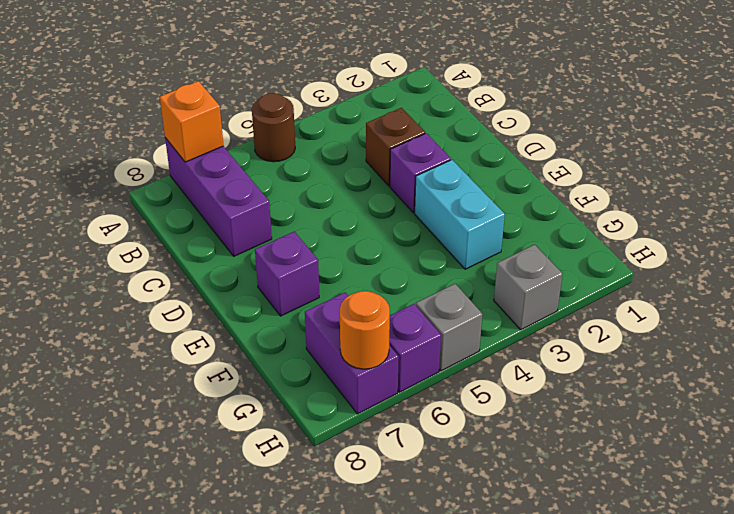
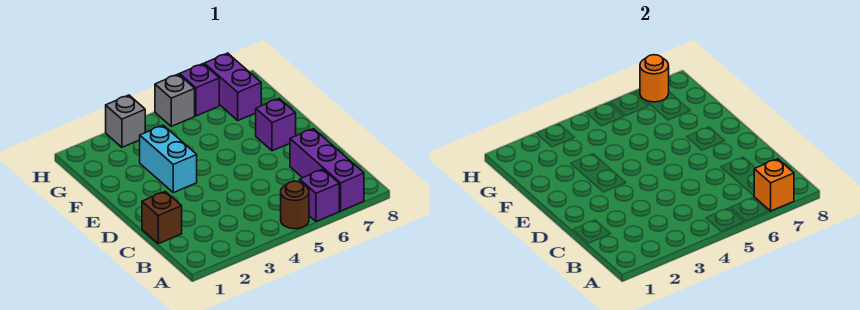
brown brick C3 level 1 -> brown brick C1 level 1
purple brick D3 level 1 -> purple brick A6 level 1

